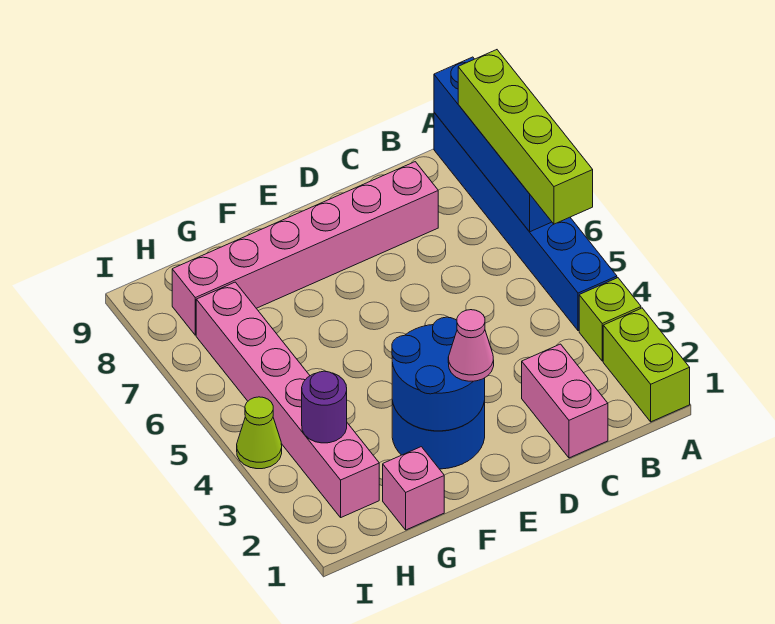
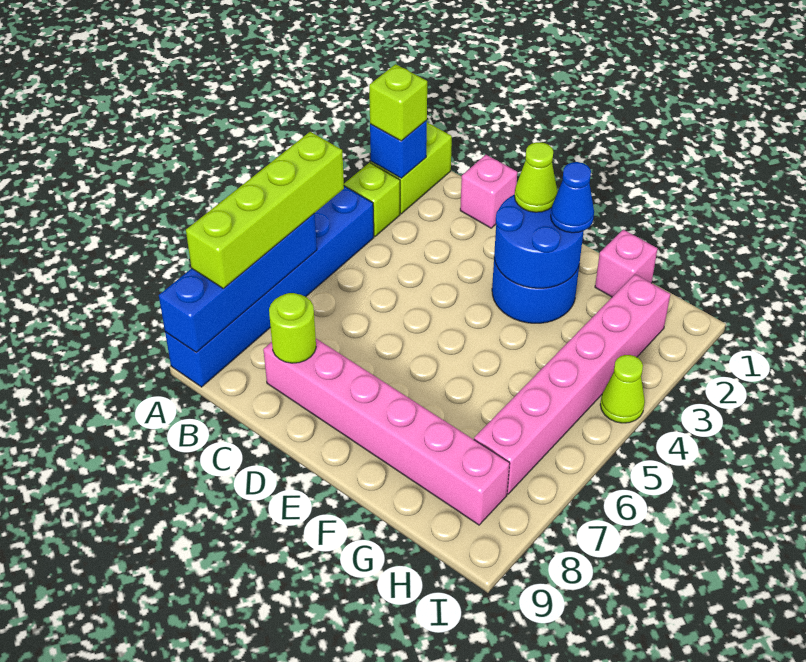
none -> blue brick A2 level 2
none -> lime brick A2 level 3
pink brick C1:C2 level 1 -> pink brick C1 level 1
none -> lime round brick C8 level 2
pink cone E2 level 3 -> lime cone E2 level 3
none -> blue cone F2 level 3
purple round brick H3 level 2 -> none

